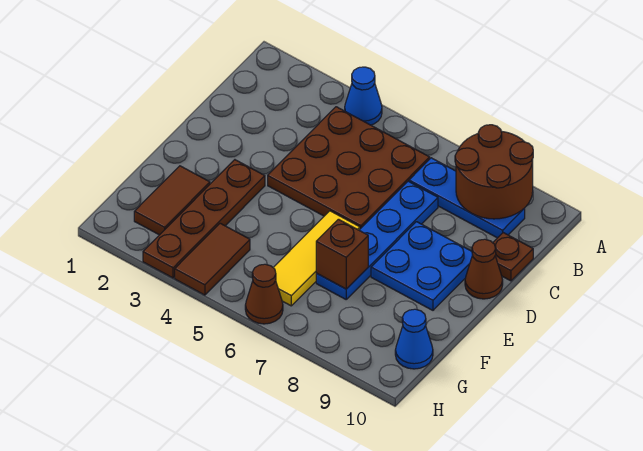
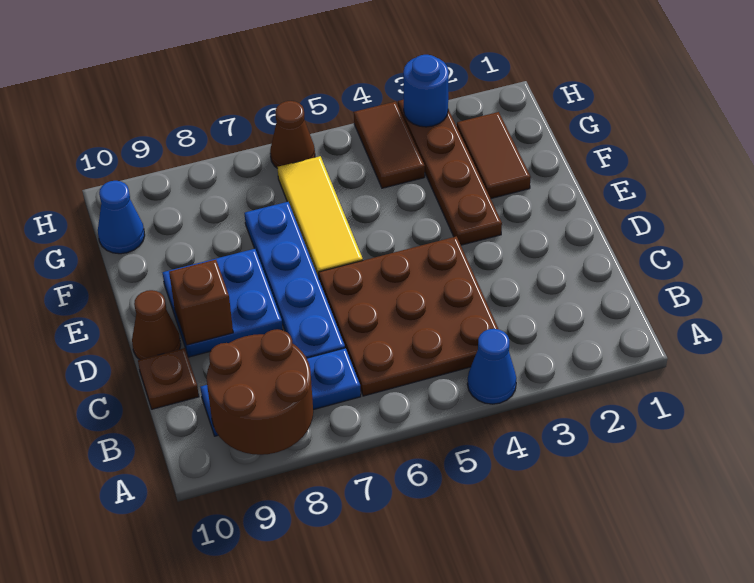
brown brick F7 level 2 -> brown brick D9 level 2
none -> blue round brick H3 level 2

